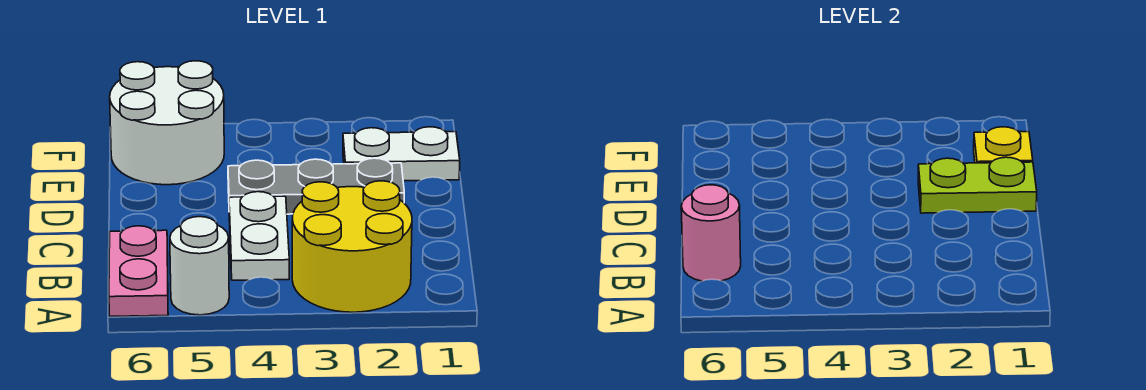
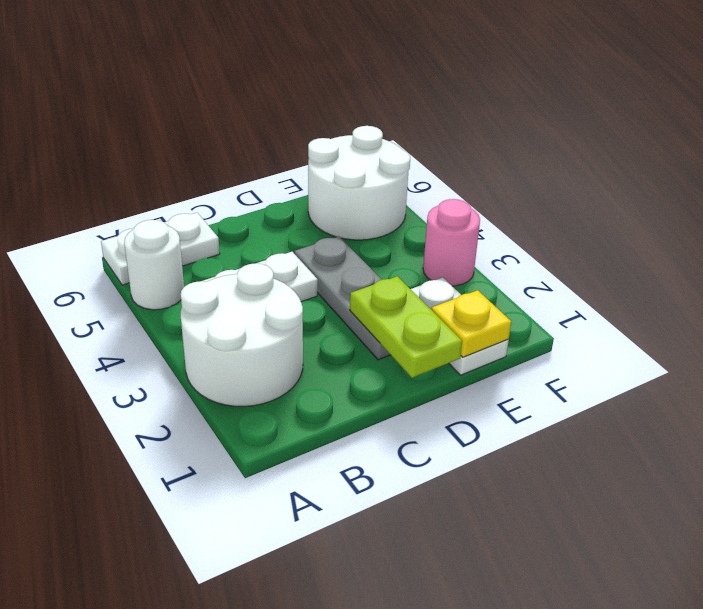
yellow round brick A2:B3 level 1 -> white round brick A2:B3 level 1
pink plate A6:B6 level 1 -> white plate A6:B6 level 1
pink round brick B6 level 2 -> pink round brick F3 level 1

